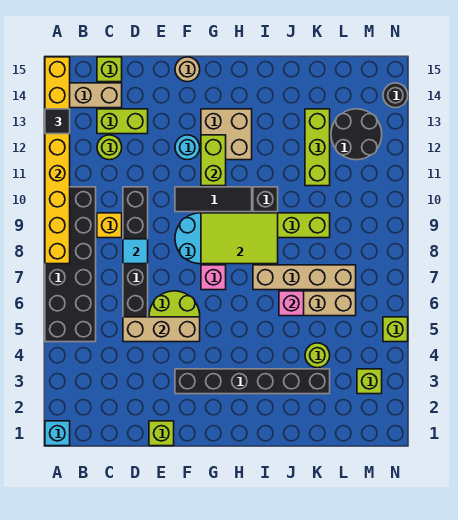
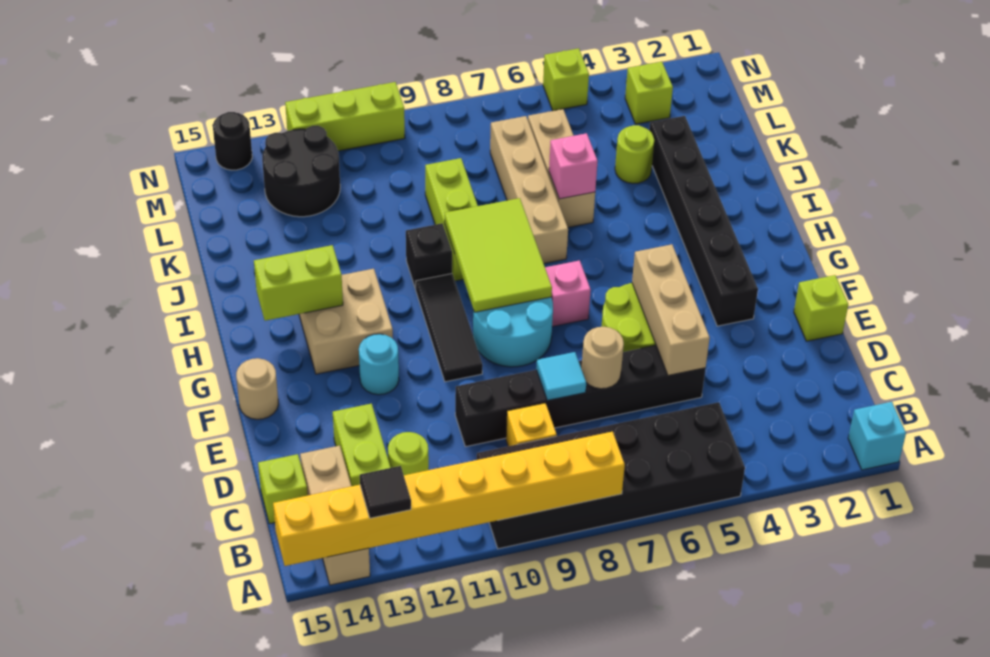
none -> tan round brick D7 level 2
lime brick G11:G12 level 2 -> lime brick H13:H14 level 2
lime brick K11:K13 level 1 -> lime brick N10:N12 level 1

